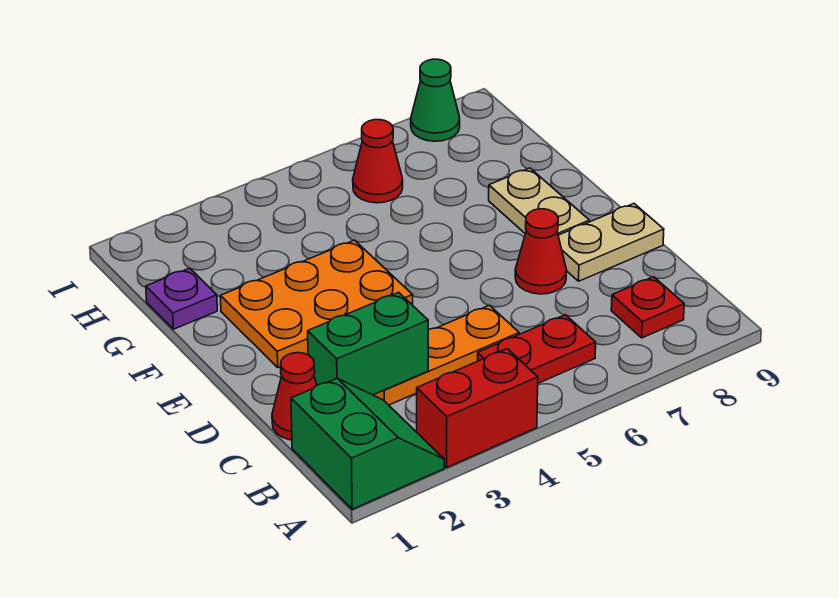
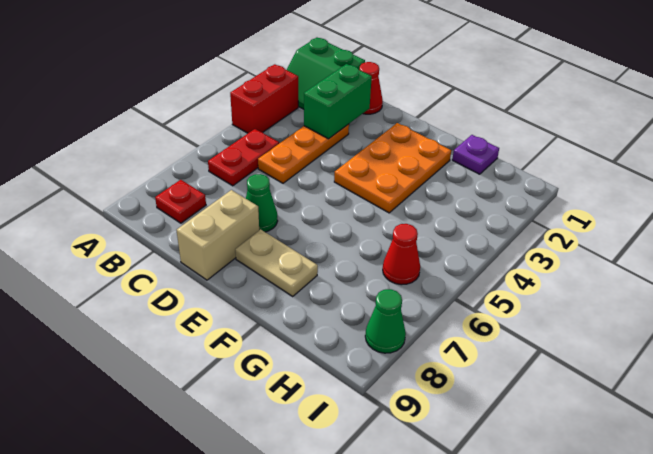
red cone D7 level 1 -> green cone D7 level 1
tan plate D8:D9 level 1 -> tan brick D8:D9 level 1

